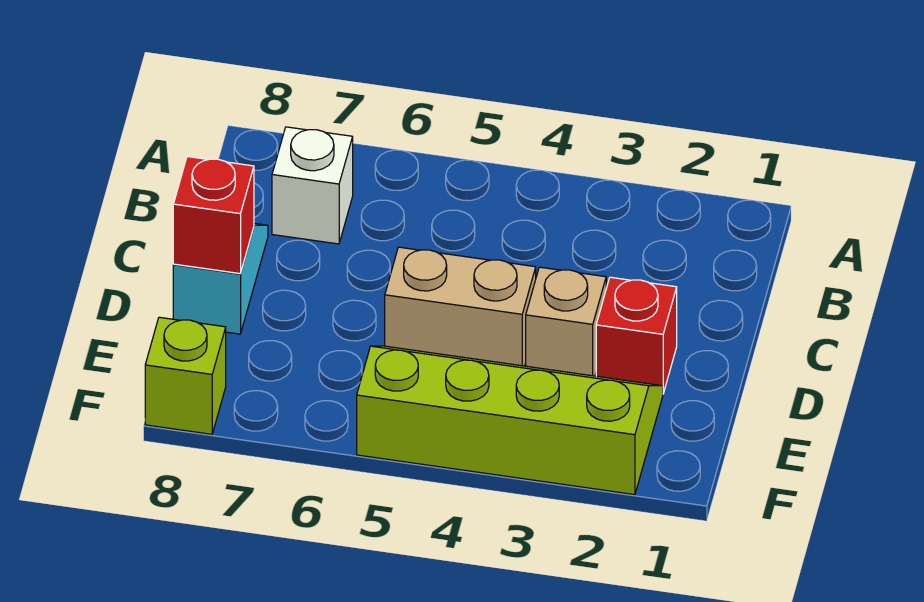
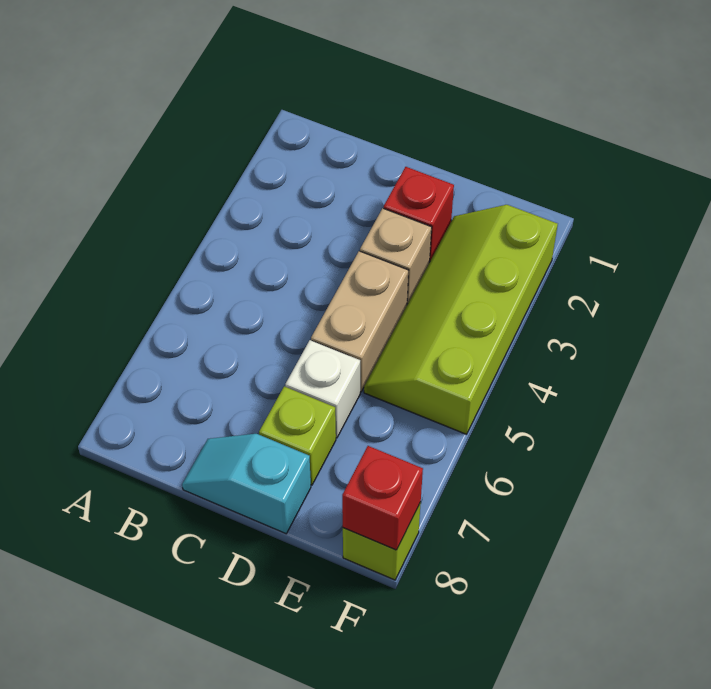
white brick B7 level 1 -> white brick D6 level 1
none -> lime brick D7 level 1
red brick D8 level 2 -> red brick F8 level 2

